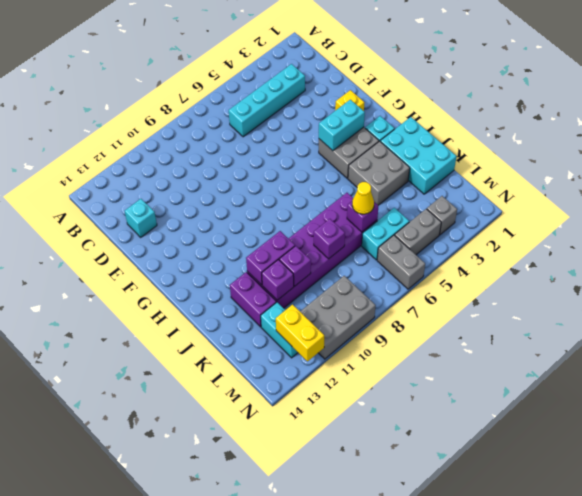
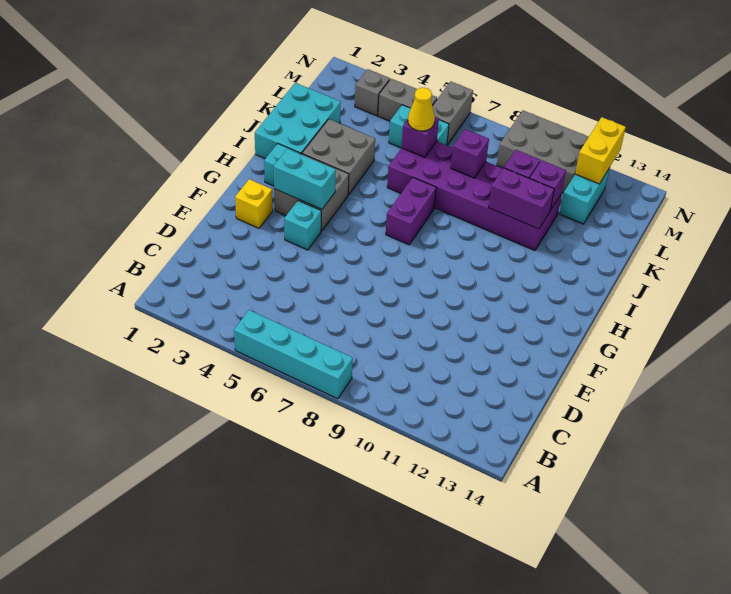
cyan brick C3:C6 level 1 -> cyan brick A5:A8 level 1
cyan brick D13 level 1 -> cyan brick F4 level 1
purple brick J12:K12 level 1 -> purple brick H7:I7 level 1

